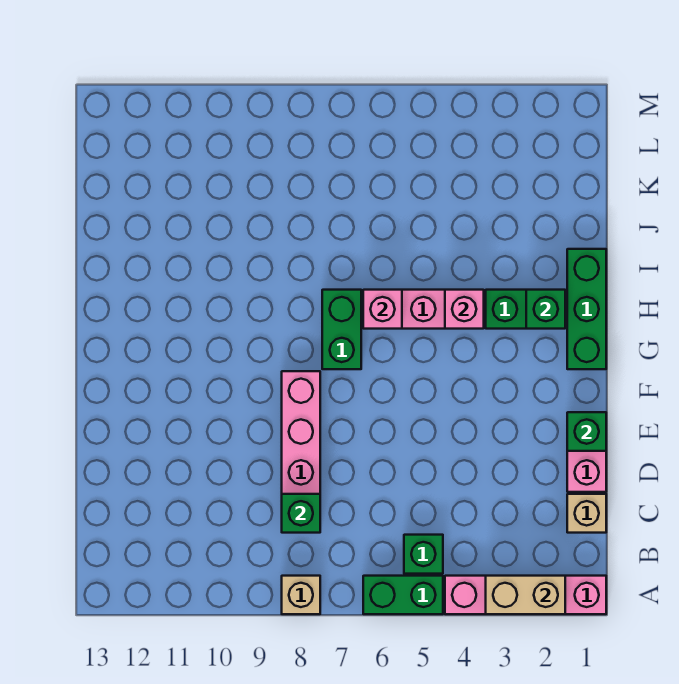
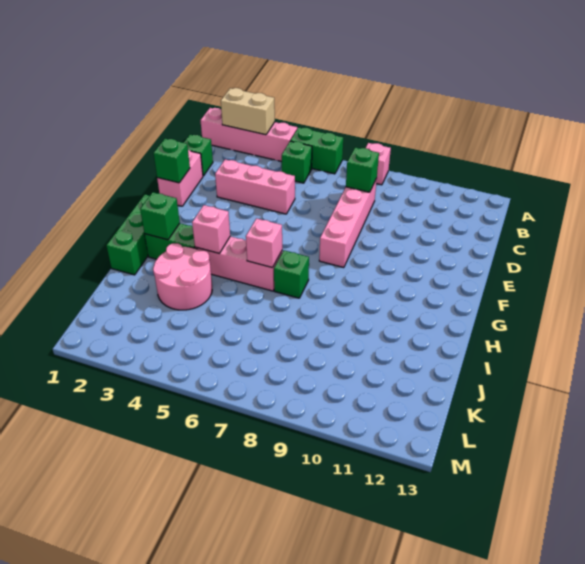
tan brick A8 level 1 -> pink brick A8 level 1
tan brick C1 level 1 -> green brick C1 level 1
none -> pink brick D3:D5 level 1
green brick G7:H7 level 1 -> green brick H7 level 1
none -> pink round brick I3:J4 level 1

